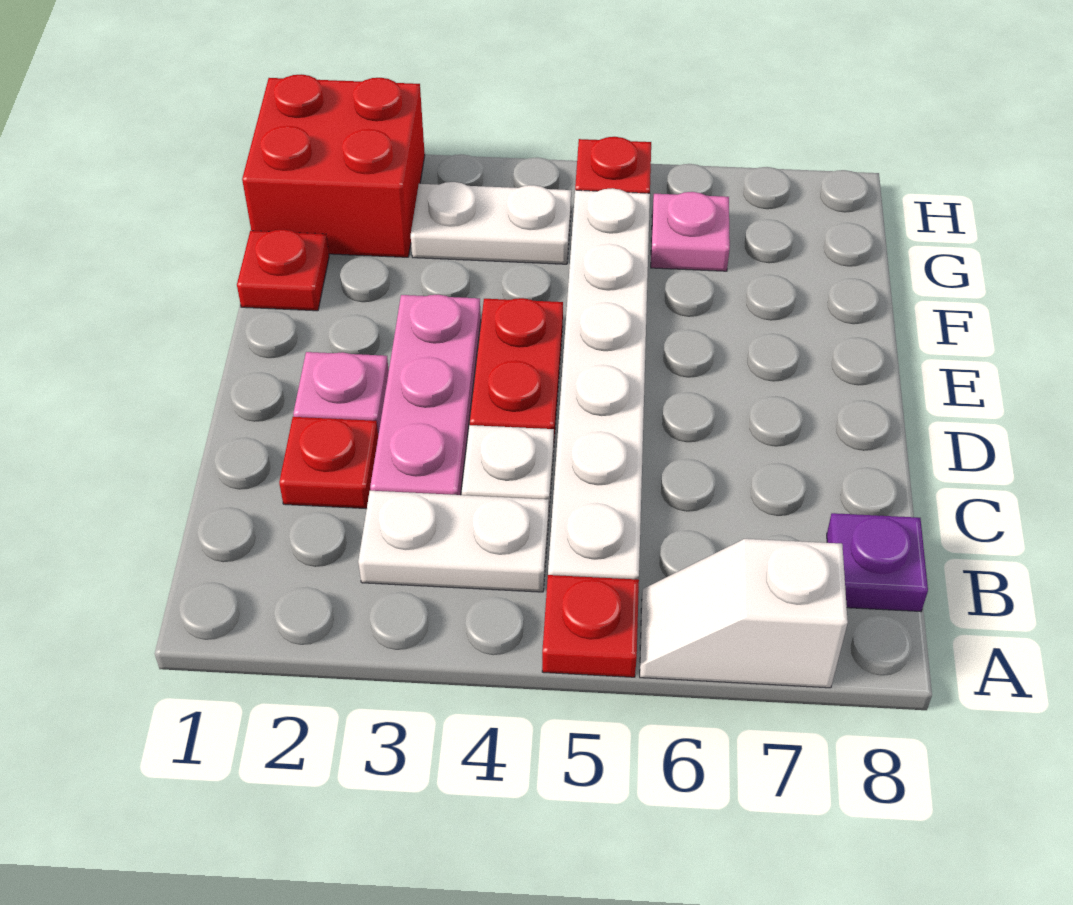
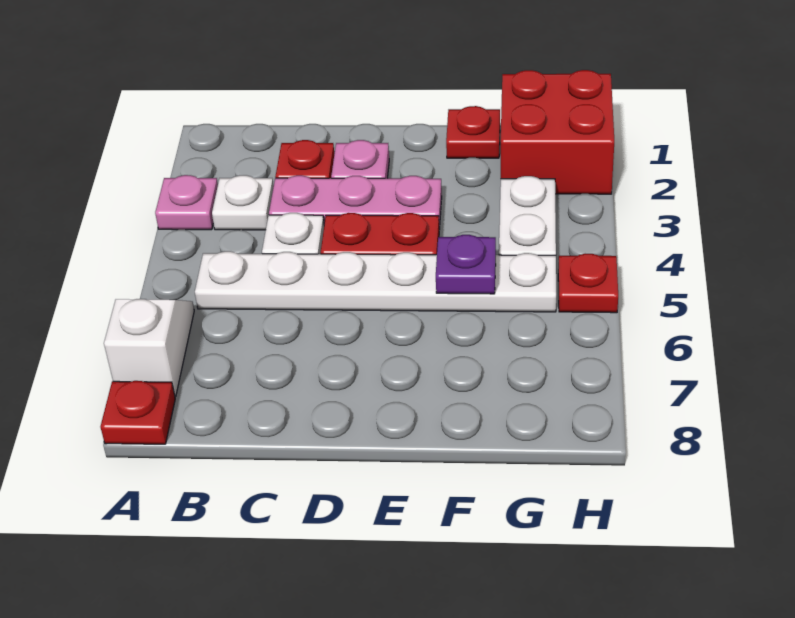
red plate A5 level 1 -> red plate A8 level 1
white plate B3:B4 level 1 -> white plate B3 level 1
purple plate B8 level 1 -> purple plate F5 level 2
pink plate G6 level 1 -> pink plate A3 level 1

